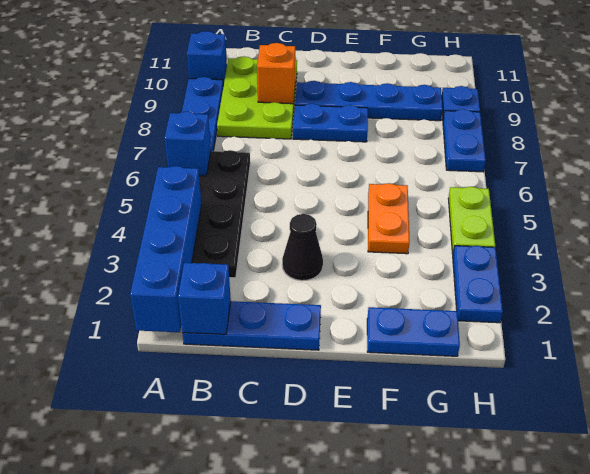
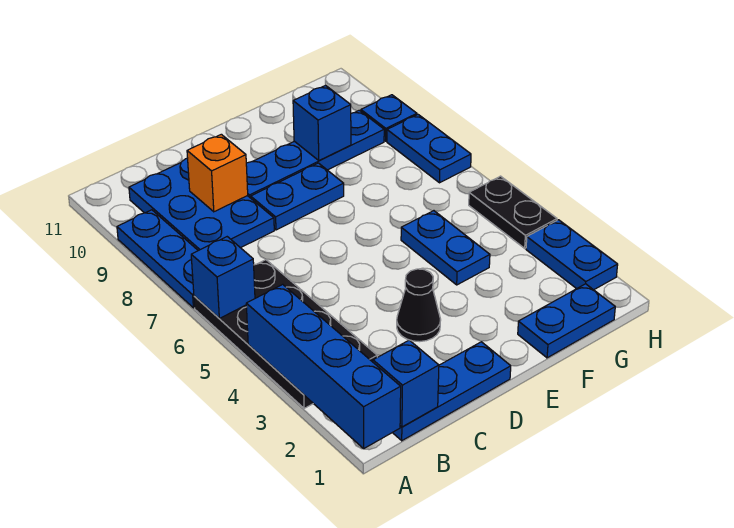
blue brick A10 level 1 -> blue brick F9 level 2
lime plate B8:C10 level 1 -> blue plate B8:C10 level 1
orange plate F4:F5 level 1 -> blue plate F4:F5 level 1
lime plate H4:H5 level 1 -> black plate H4:H5 level 1

